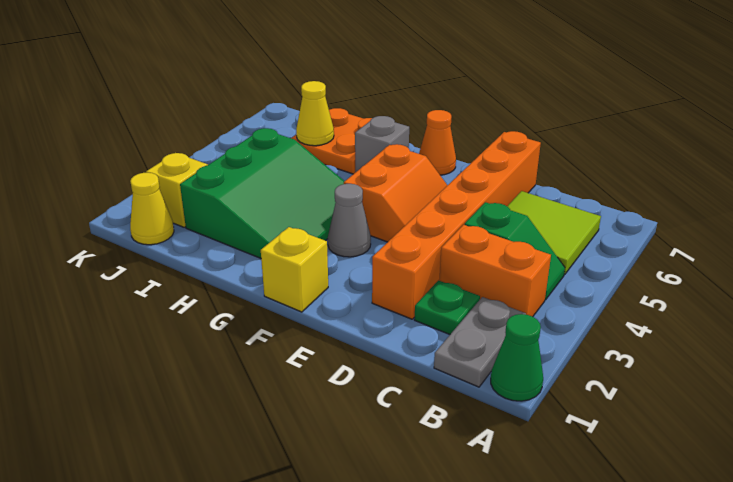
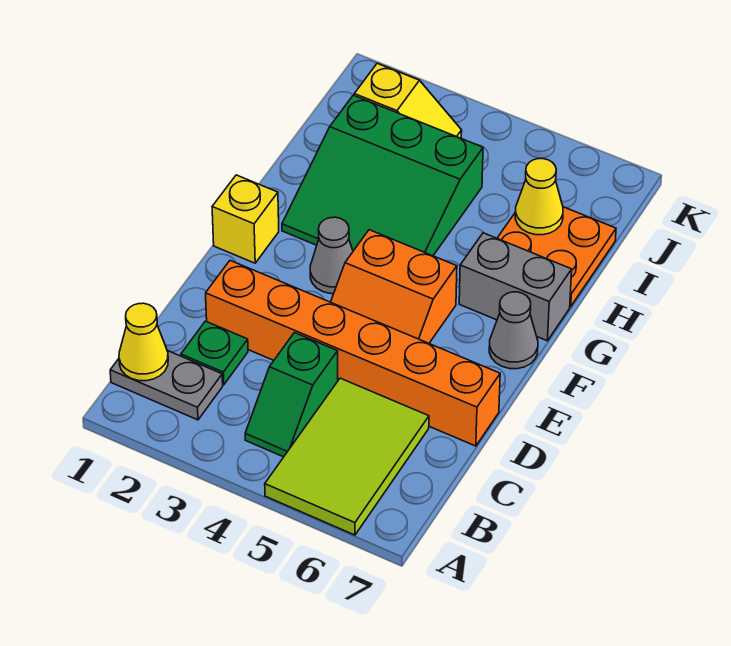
green cone A1 level 1 -> none
orange brick B3:C3 level 1 -> none
lime tile B5:C6 level 1 -> lime tile A5:C6 level 1
orange cone F7 level 1 -> grey cone F7 level 1
grey brick G6 level 1 -> grey brick G6:G7 level 1
yellow cone J1 level 1 -> yellow cone B1 level 2

